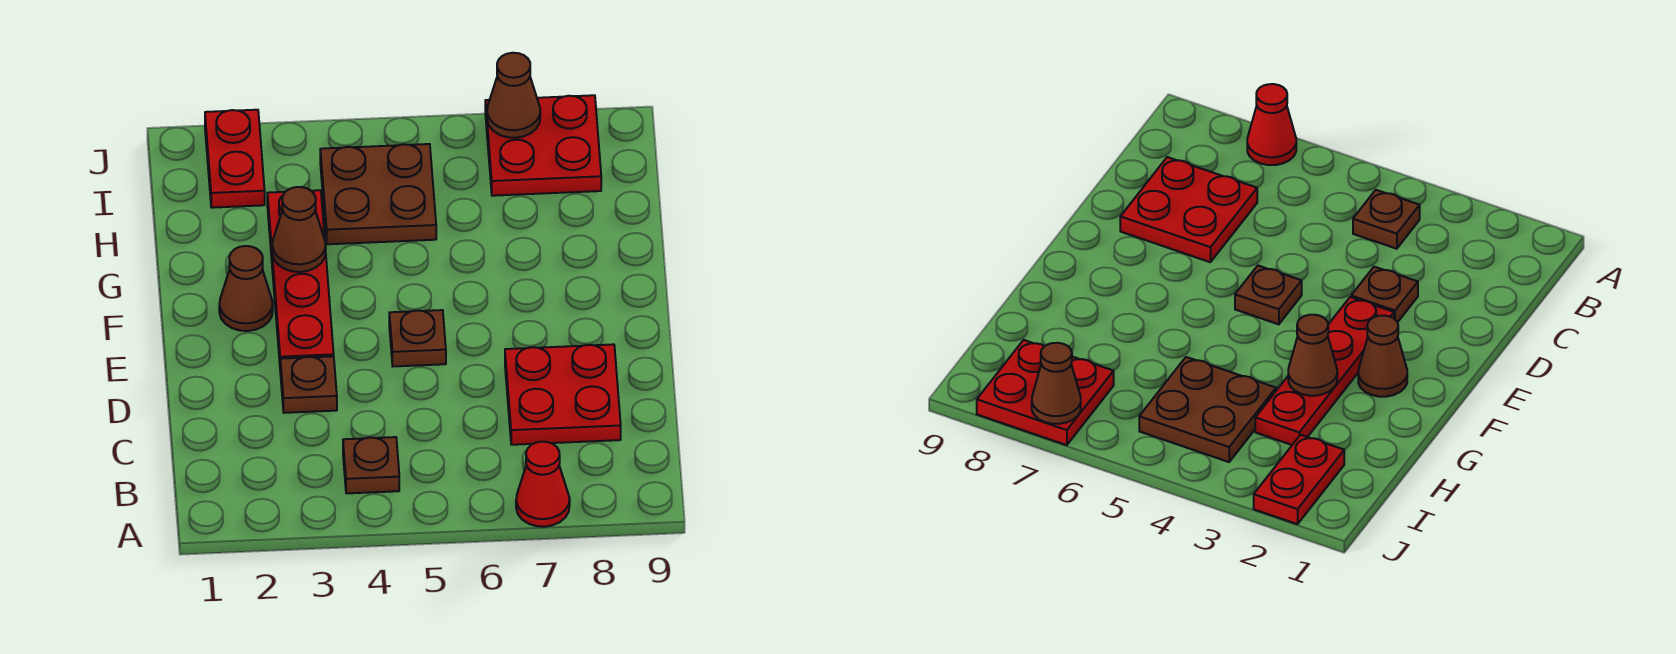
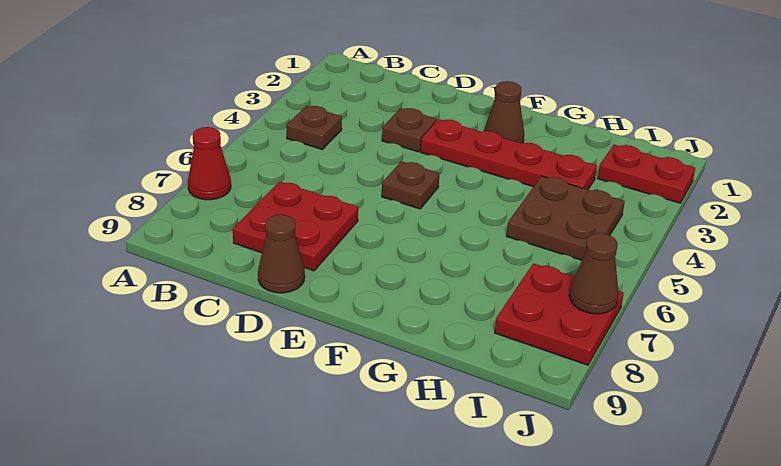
brown cone G3 level 2 -> brown cone D9 level 1

